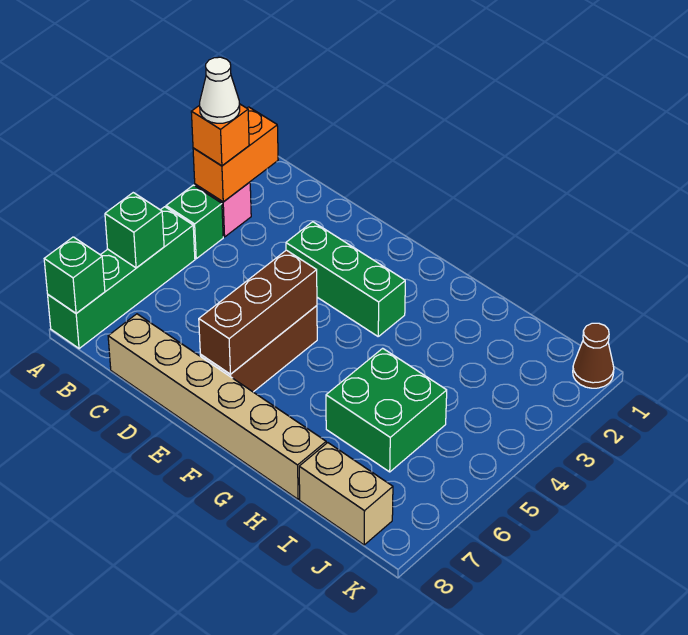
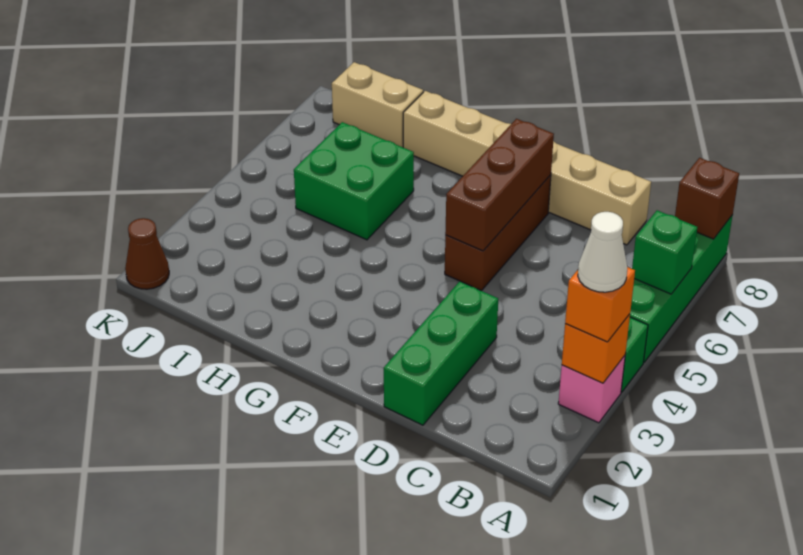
orange brick A2:A3 level 2 -> orange brick A3 level 2
green brick A8 level 2 -> brown brick A8 level 2
green brick D3:F3 level 1 -> green brick D1:D3 level 1

